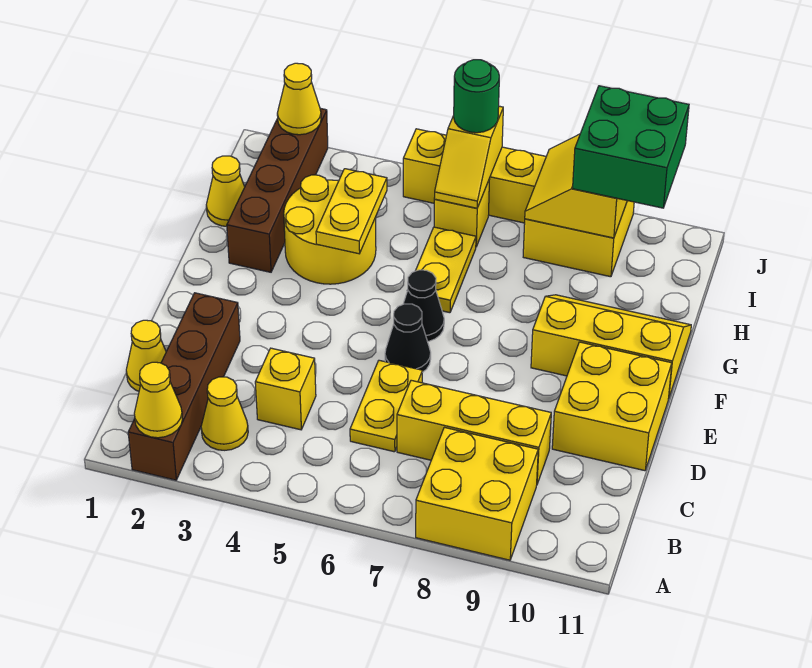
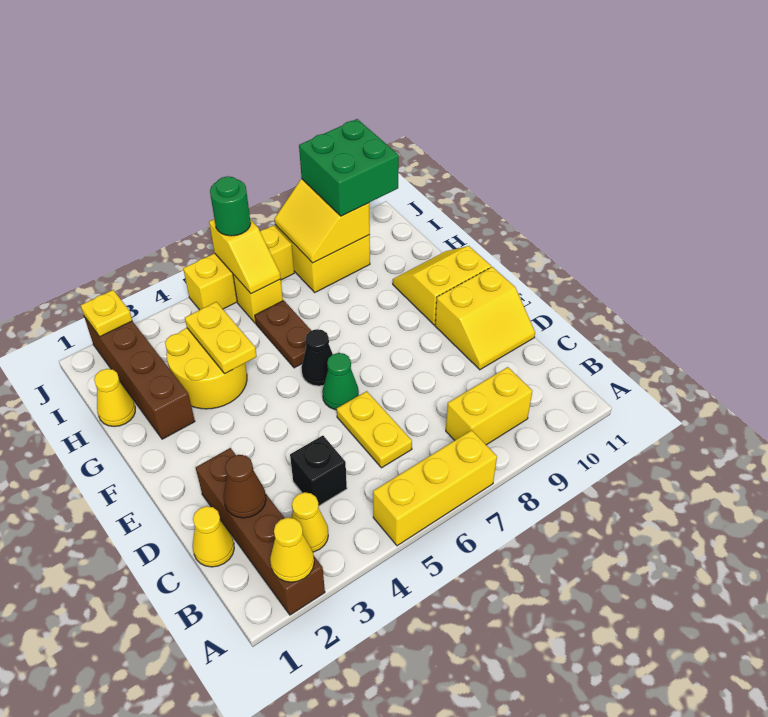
yellow brick A8:B9 level 1 -> yellow brick B8:B9 level 1
none -> brown cone C2 level 2
yellow brick C4 level 1 -> black brick C4 level 1
yellow brick C7:C9 level 1 -> yellow brick A5:A7 level 1
yellow brick D10:E11 level 1 -> yellow slope D10:E11 level 1 top E
black cone E6 level 1 -> green cone E6 level 1
yellow slope F9:G11 level 1 top F -> yellow slope F10:G11 level 1 top F
yellow plate G6:H6 level 1 -> brown plate G6:H6 level 1
yellow cone J2 level 2 -> yellow plate J2 level 2

